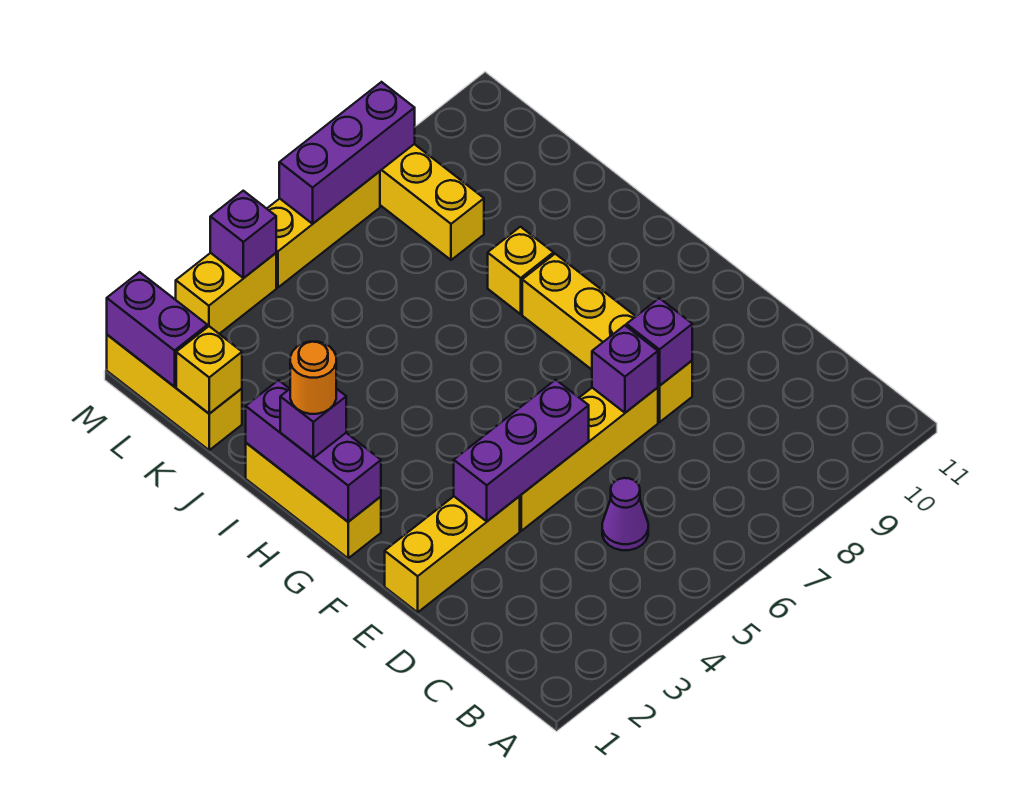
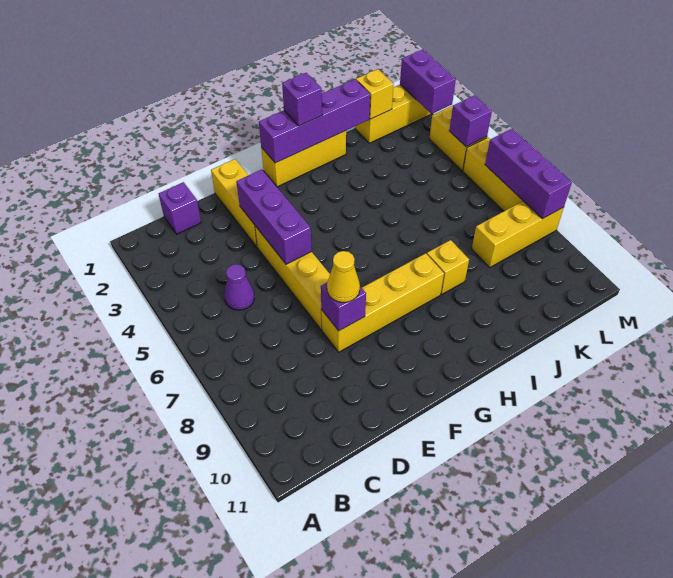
purple brick E7 level 2 -> purple brick C1 level 1
none -> yellow cone E8 level 3
purple brick G1:I1 level 2 -> purple brick G1:J1 level 2
orange round brick H1 level 4 -> none
purple brick L1:M1 level 2 -> purple brick M1:M2 level 2

